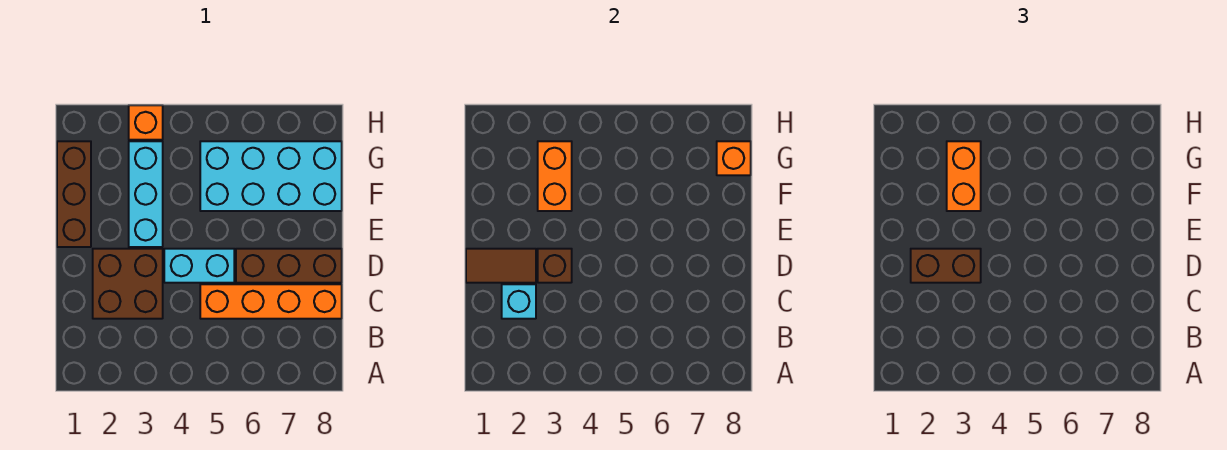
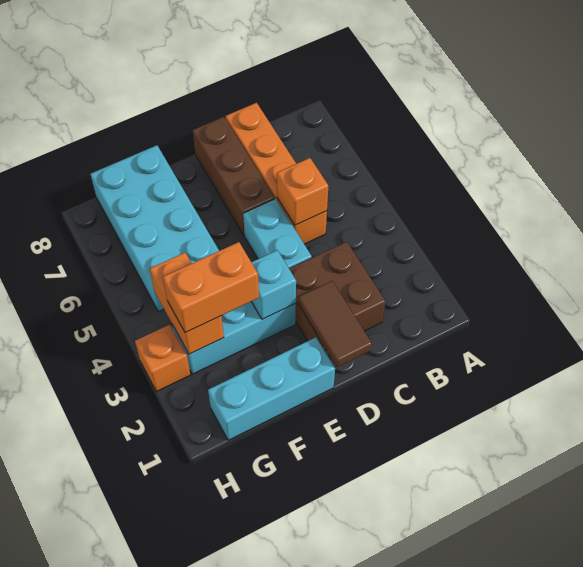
cyan brick C2 level 2 -> cyan brick E3 level 2
brown brick D2:D3 level 3 -> none
brown brick D3 level 2 -> none
brown brick E1:G1 level 1 -> cyan brick E1:G1 level 1
orange brick F3:G3 level 2 -> orange brick G3:G4 level 2
orange brick G8 level 2 -> orange brick C5 level 2

